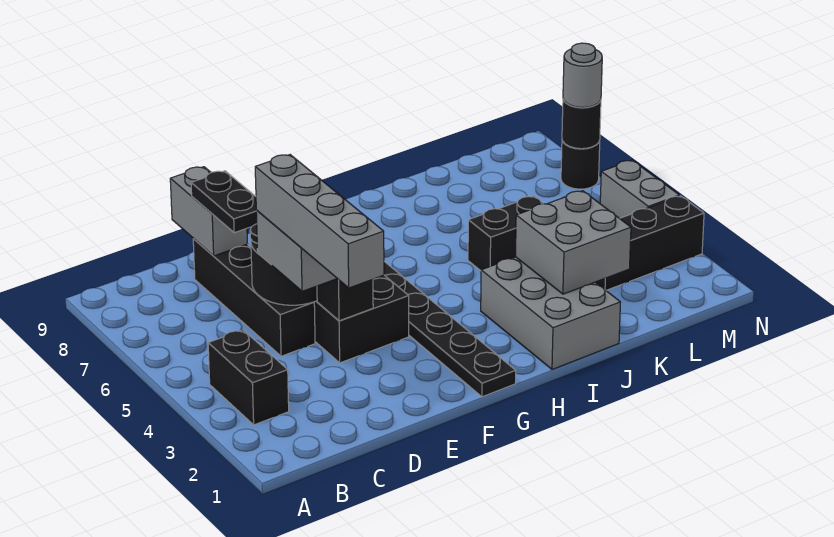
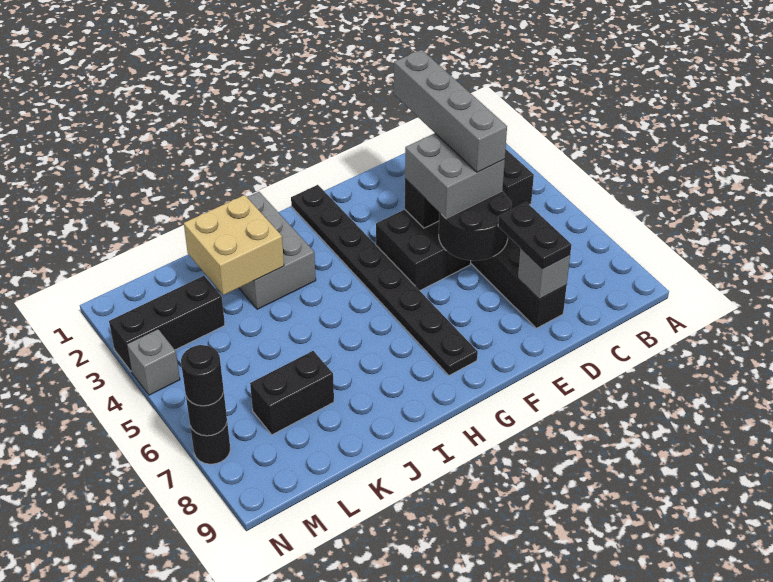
grey brick D8:D9 level 2 -> grey brick D8 level 2
grey brick J2:K3 level 2 -> tan brick J2:K3 level 2
black brick J5:K5 level 1 -> black brick K7:L7 level 1
grey brick N4:N5 level 1 -> grey brick N4 level 1
grey round brick N7 level 3 -> black round brick N7 level 3

